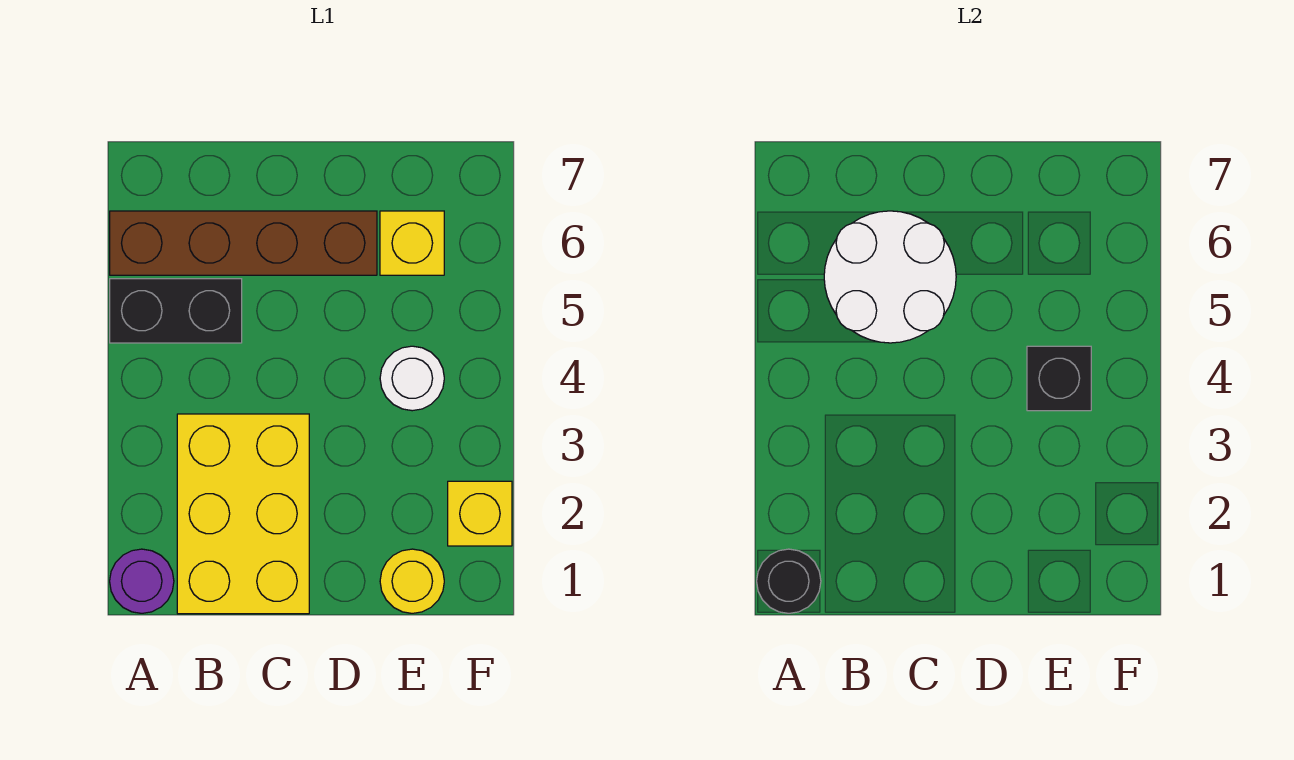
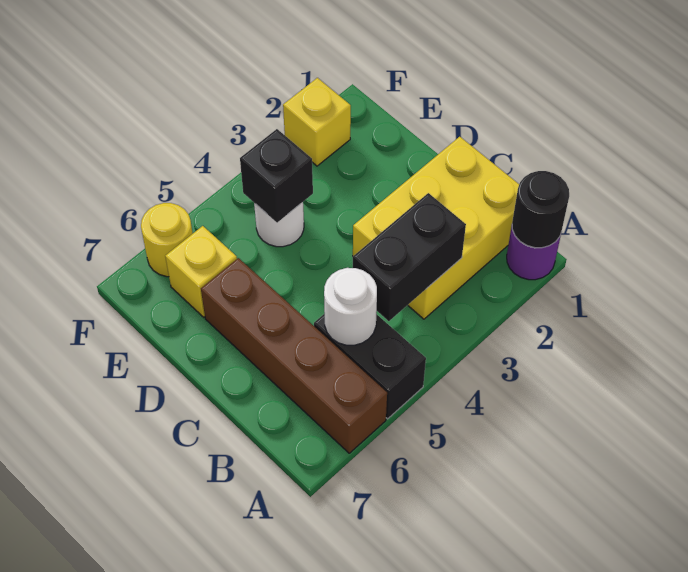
none -> black brick B3:B4 level 2
white round brick B5:C6 level 2 -> white round brick B5 level 2
yellow round brick E1 level 1 -> yellow round brick F6 level 1

